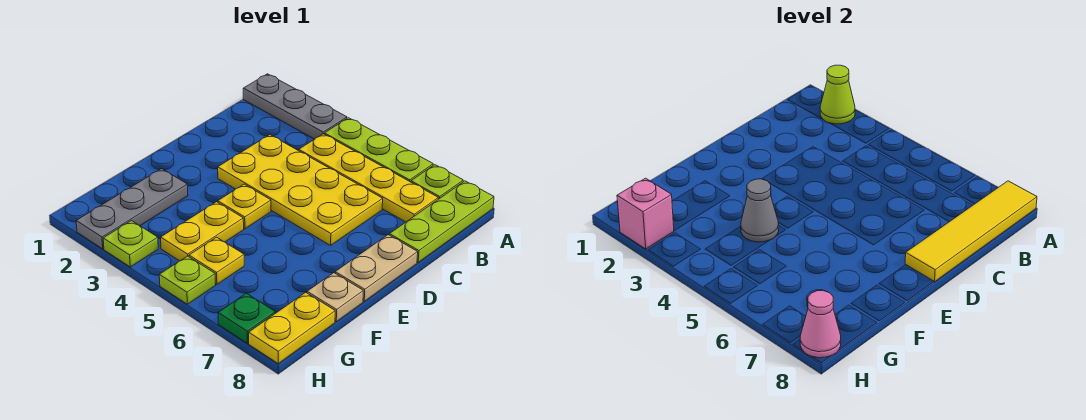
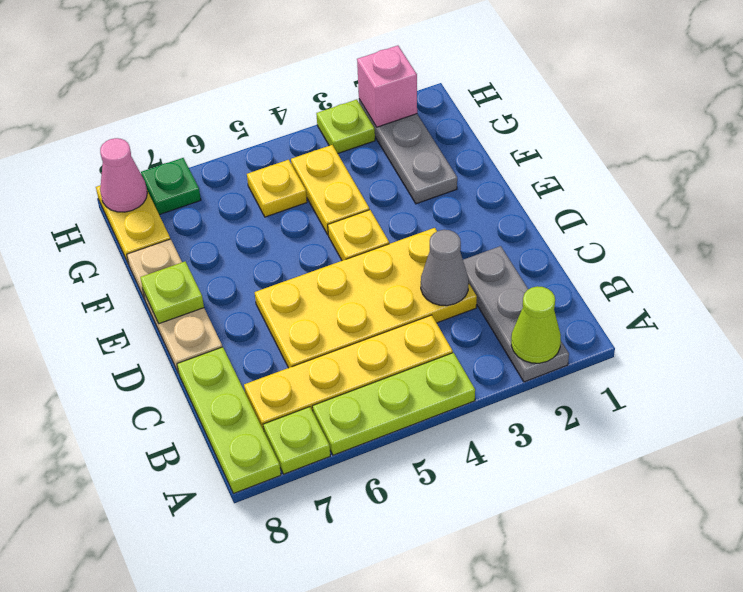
grey plate A1:A3 level 1 -> grey plate A2:C2 level 1
yellow tile A8:D8 level 2 -> none
grey cone F4 level 2 -> grey cone C3 level 2
lime plate H5 level 1 -> lime plate E8 level 2

